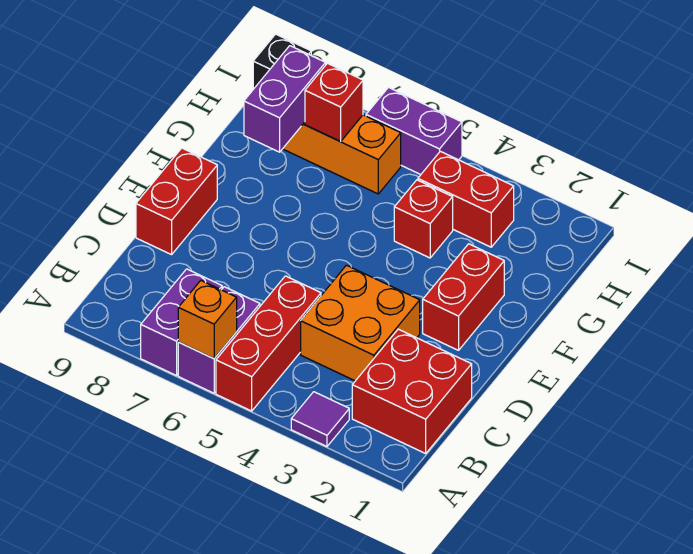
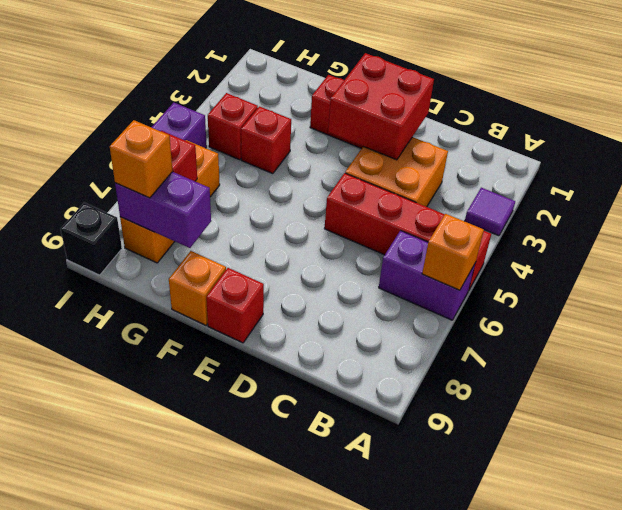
red brick A5:C5 level 1 -> red brick A5:D5 level 1
purple brick A7:B7 level 1 -> none
red brick B1:C2 level 1 -> red brick D2:E3 level 2
red brick D9:E9 level 1 -> red brick E9 level 1
none -> orange brick F9 level 1
red brick H3:H4 level 1 -> red brick H4 level 1
none -> orange brick H8 level 3

